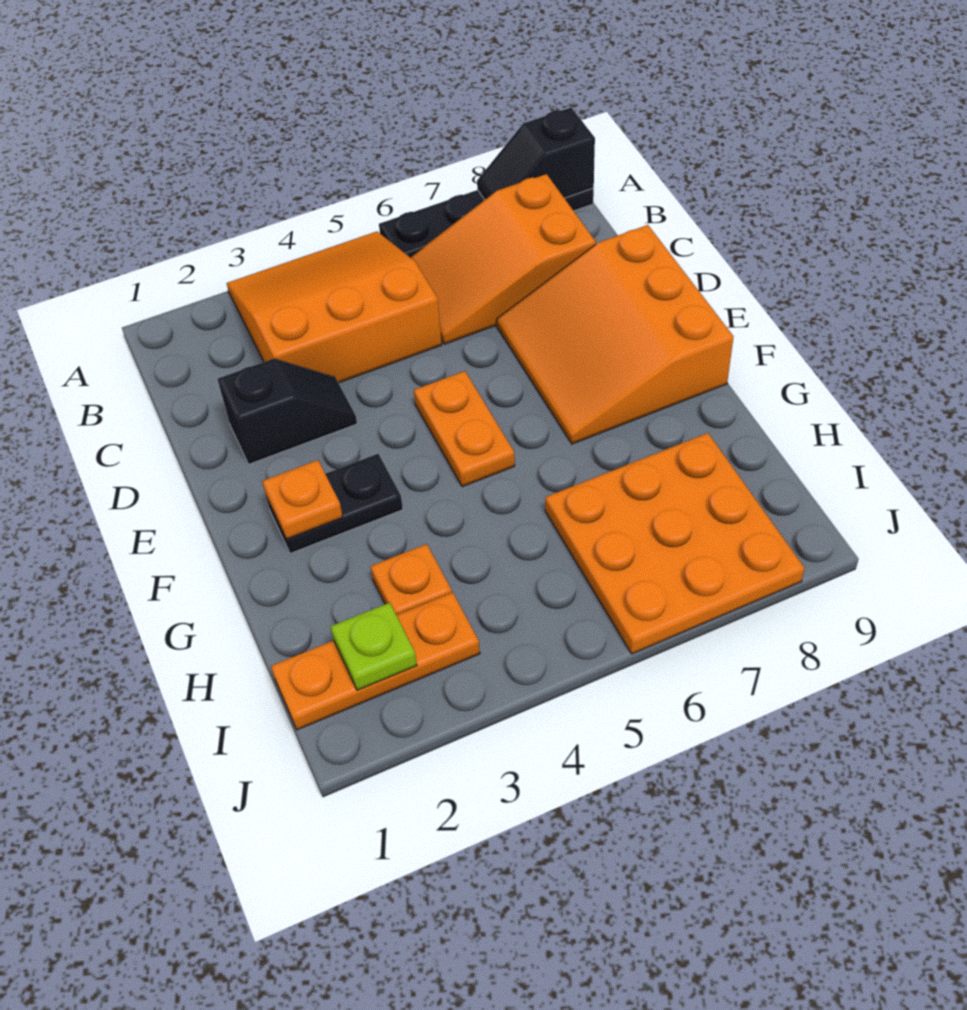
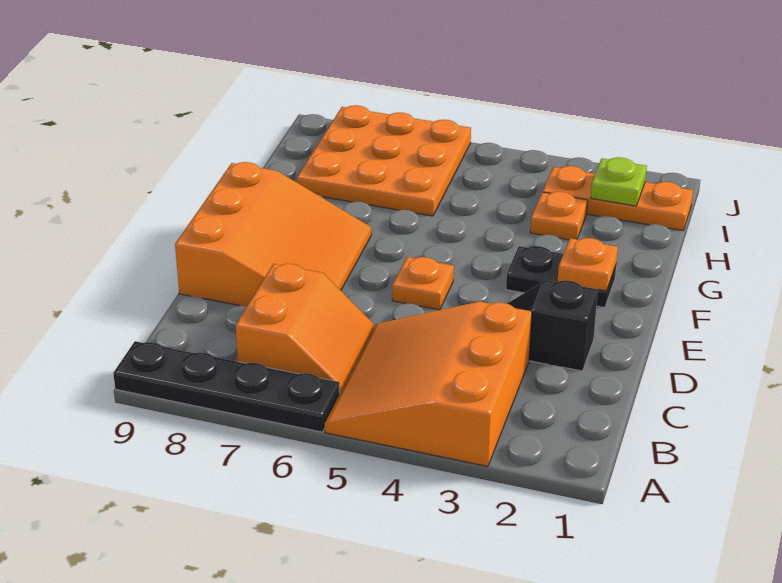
orange slope A3:C5 level 1 top C -> orange slope A3:C5 level 1 top 3
black slope A8:A9 level 2 top 9 -> none
orange slope B6:C8 level 1 top 8 -> orange slope B6:C7 level 1 top 7
orange plate E5:F5 level 1 -> orange plate E5 level 1

